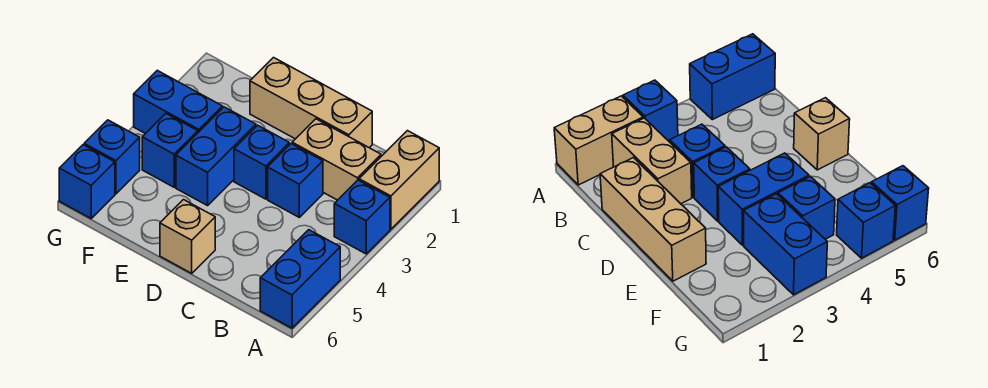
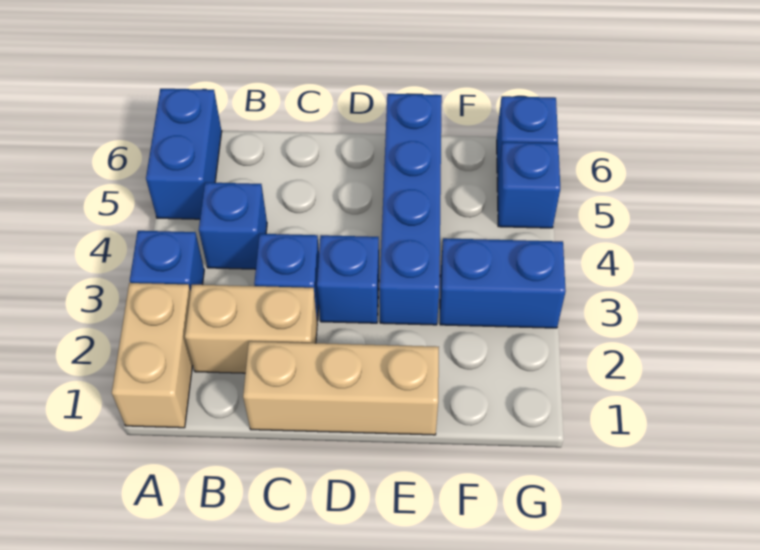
tan brick D6 level 1 -> none
blue brick E3:E4 level 1 -> blue brick E3:E6 level 1
blue brick F4 level 1 -> blue brick B4 level 1

